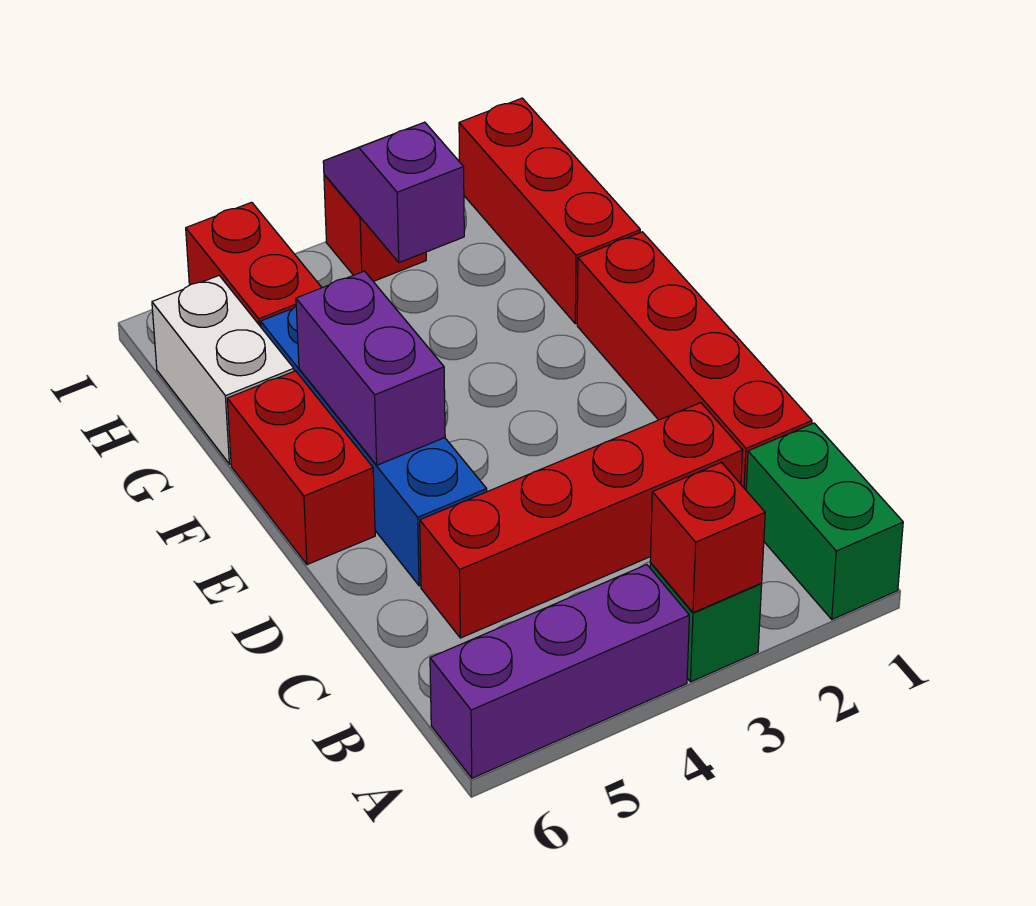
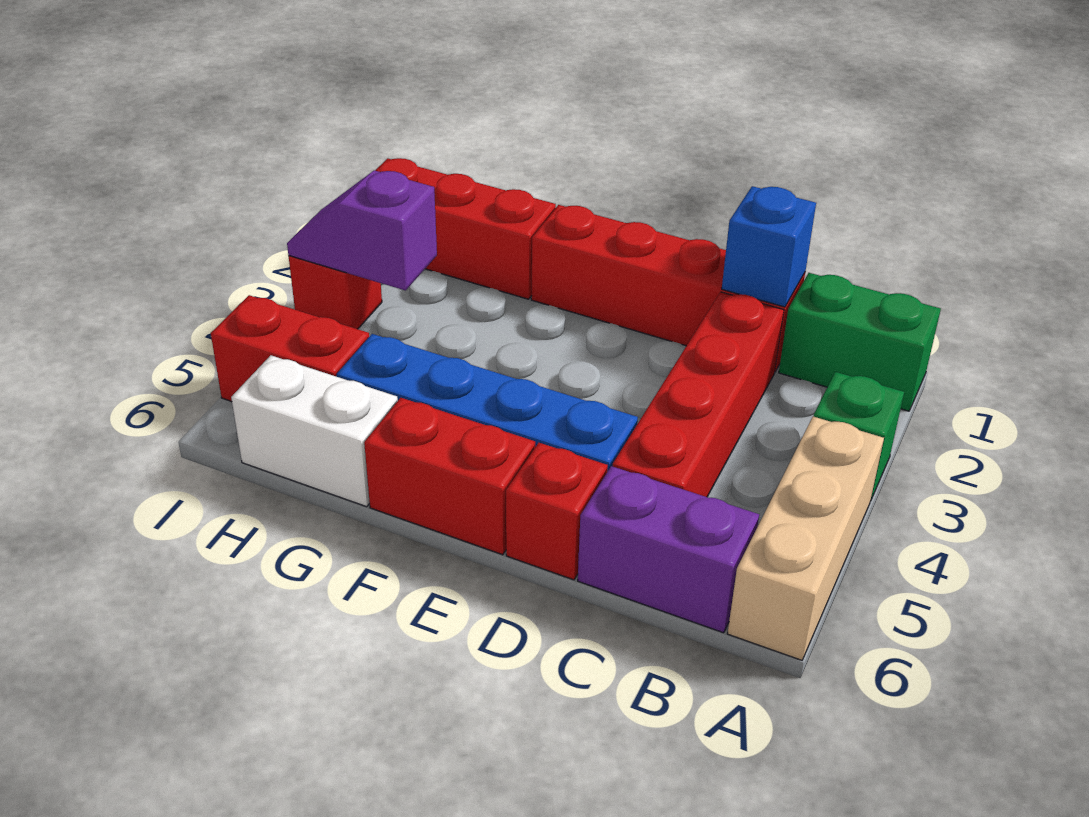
red brick A3 level 2 -> red brick D6 level 1
purple brick A4:A6 level 1 -> tan brick A4:A6 level 1
none -> blue brick C1 level 2
purple brick E5:F5 level 2 -> purple brick B6:C6 level 1

